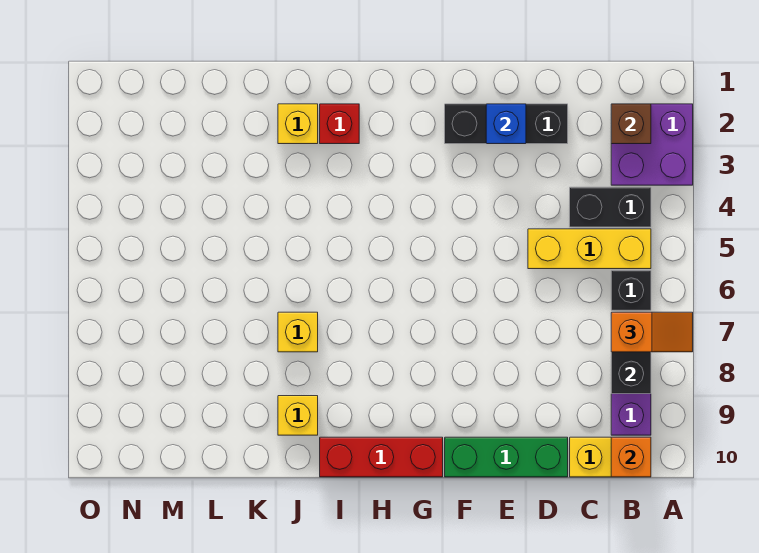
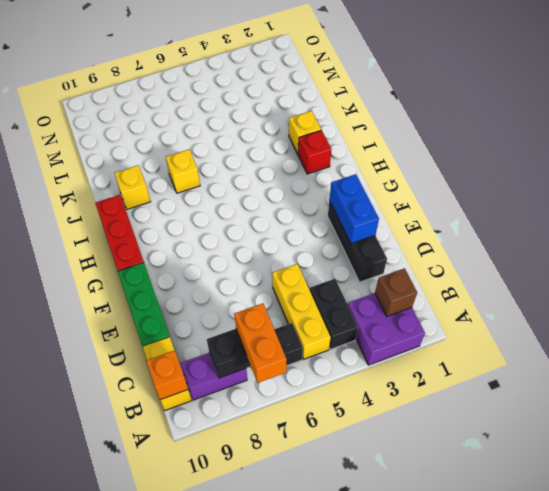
orange slope A7:B7 level 3 top B -> orange brick A7:B7 level 3
blue brick E2 level 2 -> blue brick E2:F2 level 2

